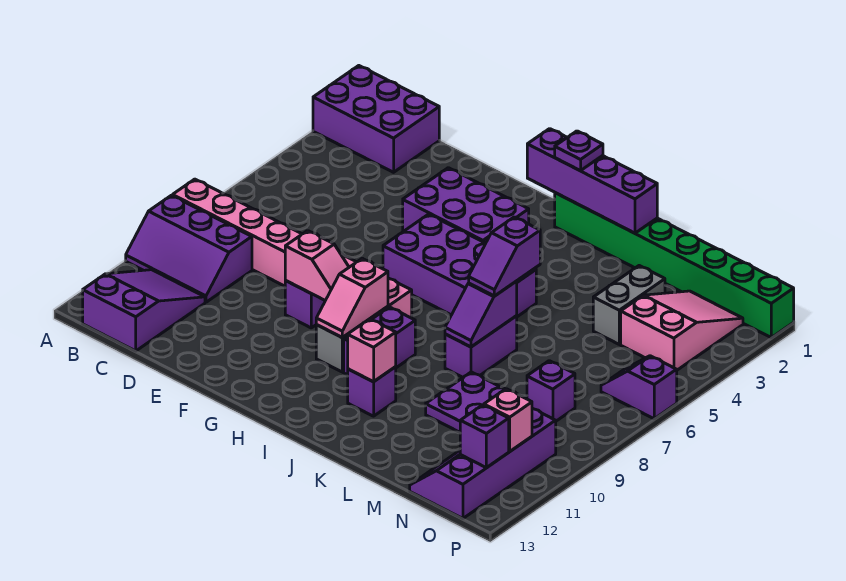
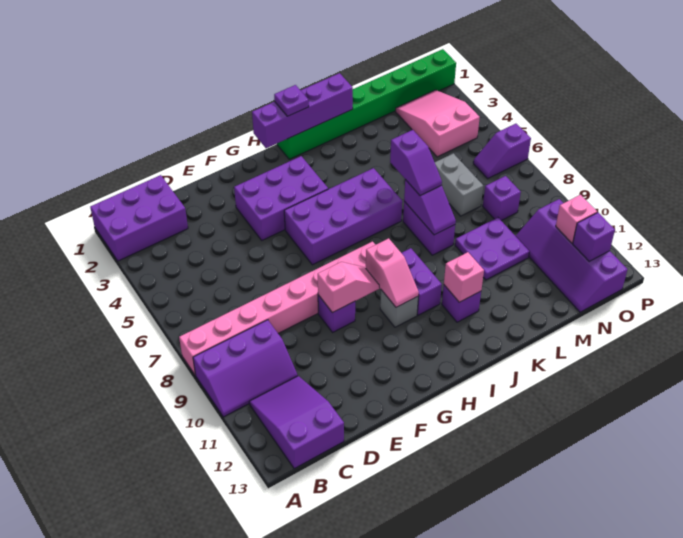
grey brick M3:M4 level 1 -> grey brick M6:M7 level 1

